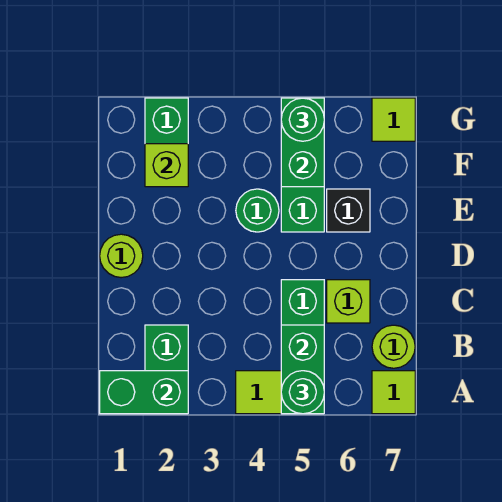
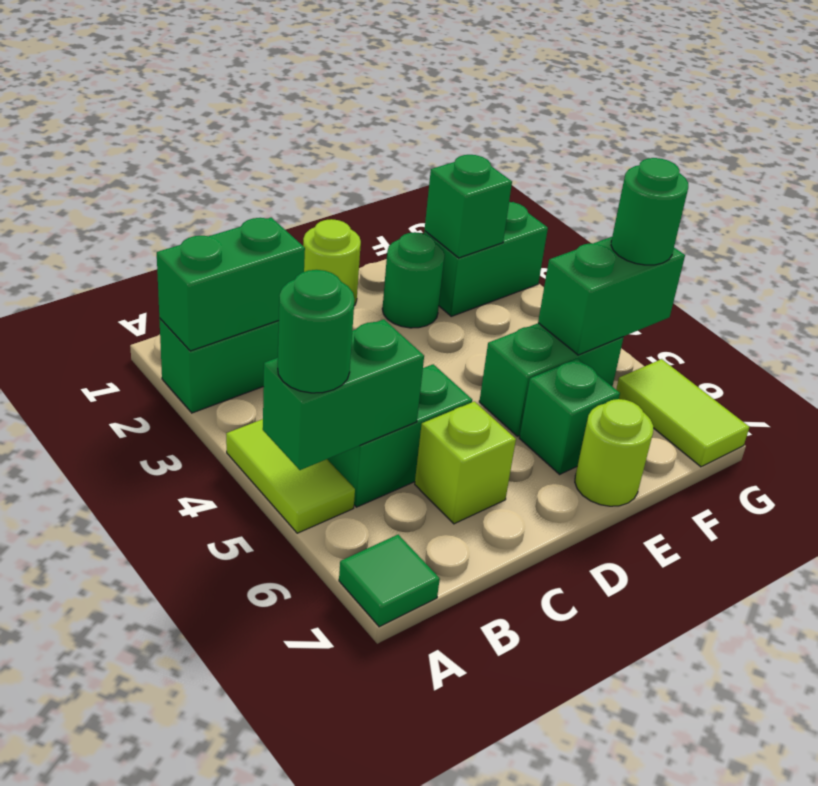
green brick A1:A2 level 2 -> green brick A2:B2 level 2
lime tile A7 level 1 -> green tile A7 level 1
lime round brick B7 level 1 -> lime round brick E7 level 1
green round brick E4 level 1 -> green round brick E2 level 1
black brick E6 level 1 -> green brick E6 level 1
lime brick F2 level 2 -> green brick F2 level 2
lime tile G7 level 1 -> lime tile G6:G7 level 1

